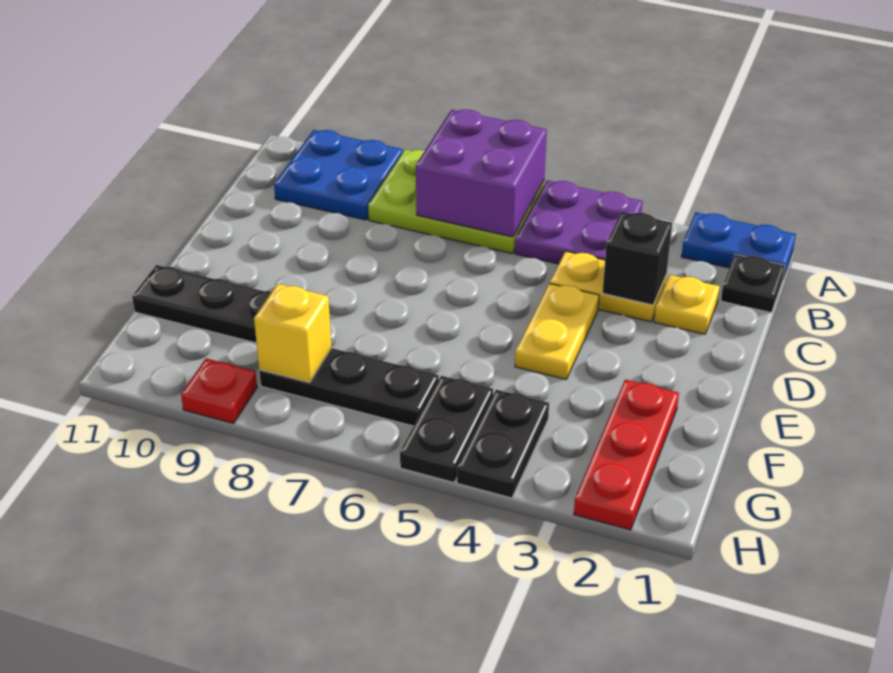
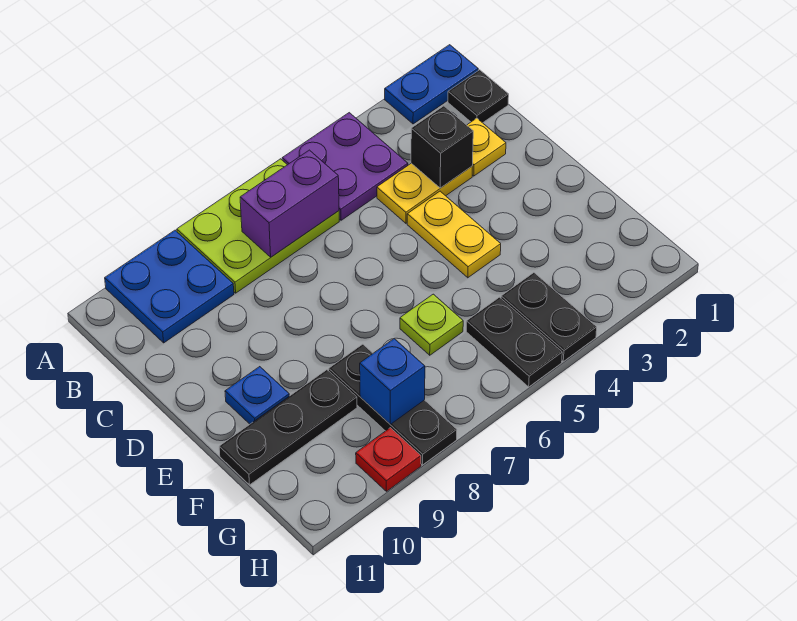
purple brick A6:B7 level 2 -> purple brick B6:B7 level 2
none -> blue plate E10 level 1
red plate F2:H2 level 1 -> none
none -> lime plate F6 level 1
black plate G6:G8 level 1 -> black plate F8:H8 level 1
yellow brick G8 level 2 -> blue brick G8 level 2

